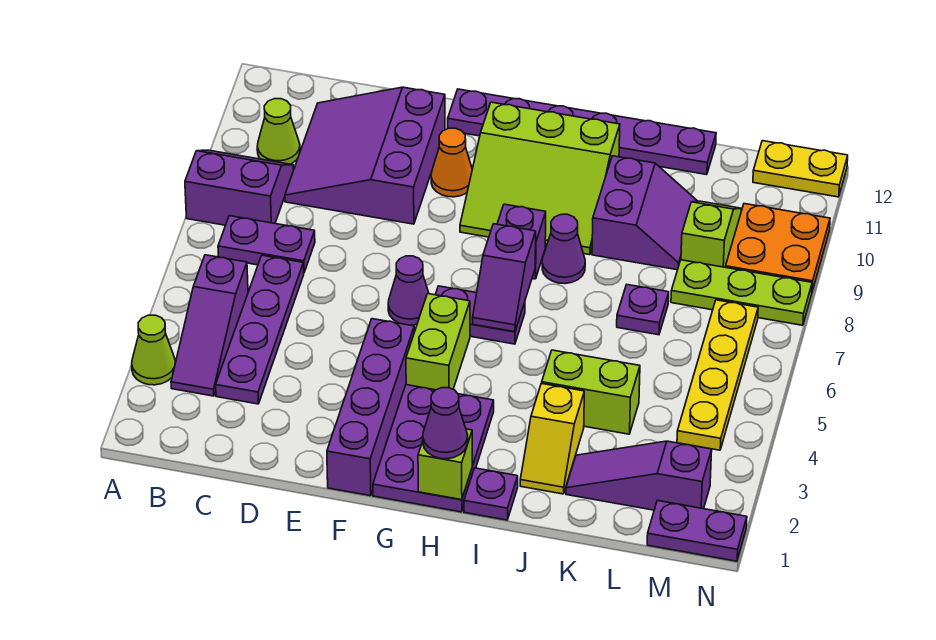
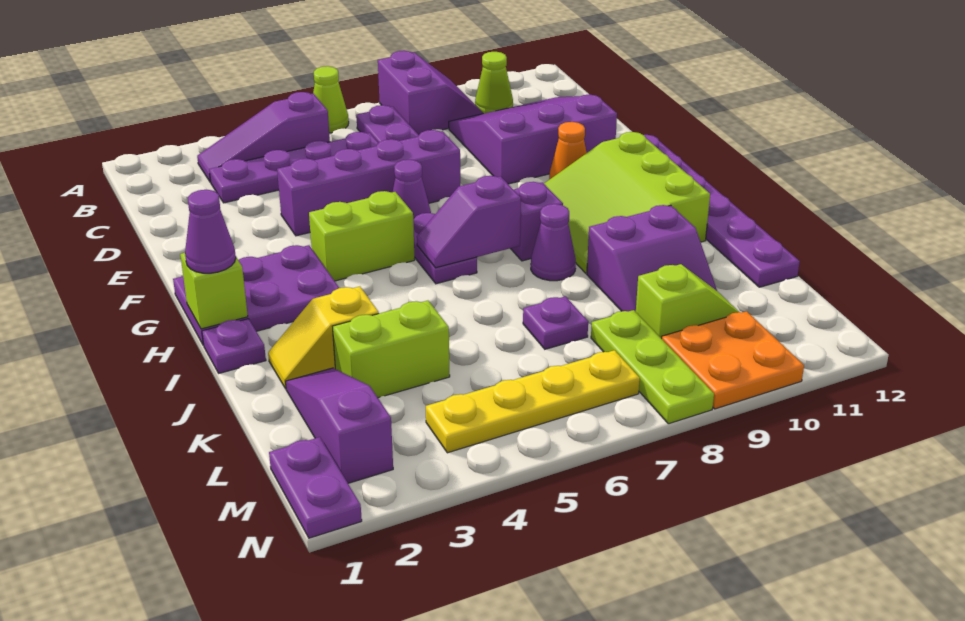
lime cone A3 level 1 -> lime cone A6 level 1
purple brick F1:F4 level 1 -> purple brick E4:E7 level 1
lime brick J4:K4 level 1 -> lime brick K3:K4 level 1
yellow plate M12:N12 level 1 -> none

